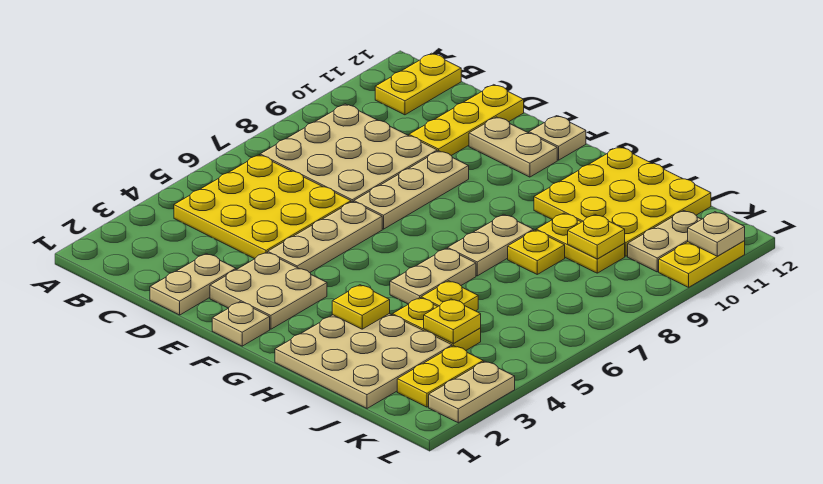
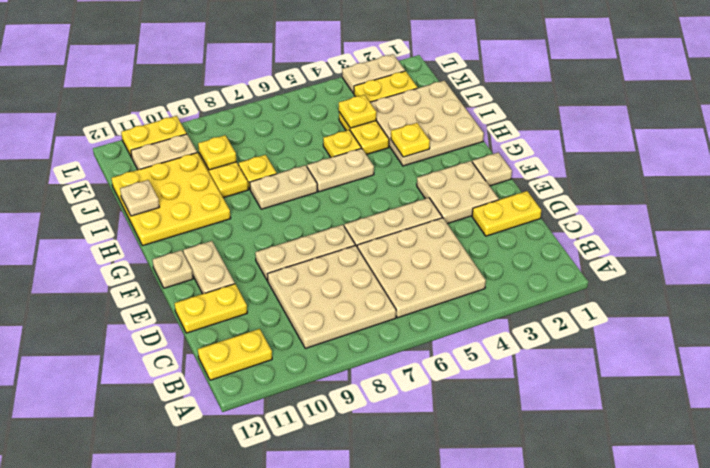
yellow plate B4:D6 level 1 -> tan plate B4:D6 level 1
tan plate D1:D2 level 1 -> yellow plate D1:D2 level 1
yellow plate D10:D12 level 1 -> yellow plate D11:D12 level 1
tan plate L11 level 2 -> tan plate I12 level 2

